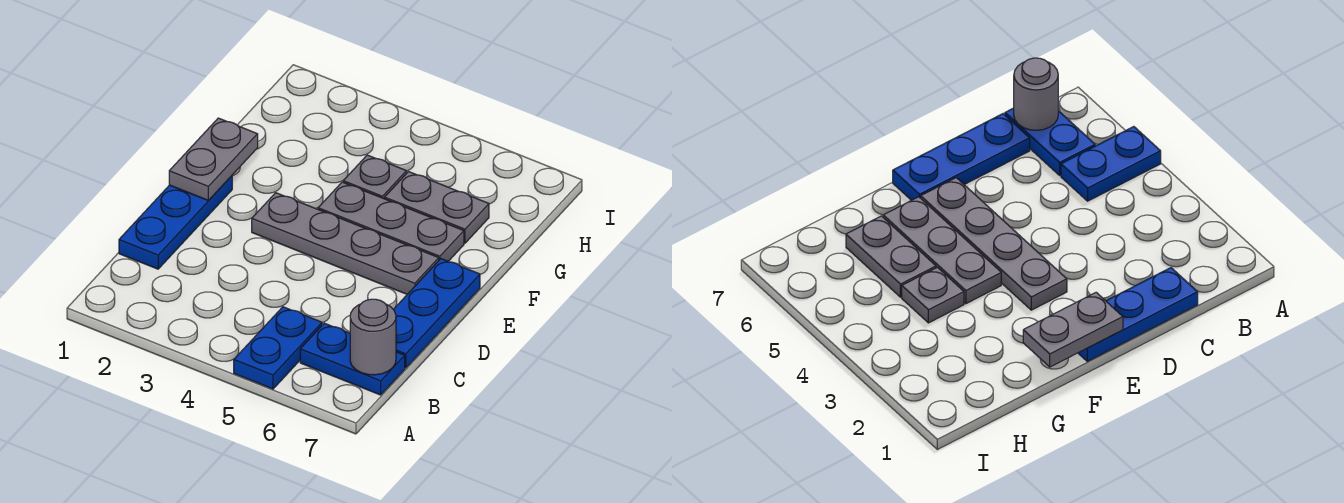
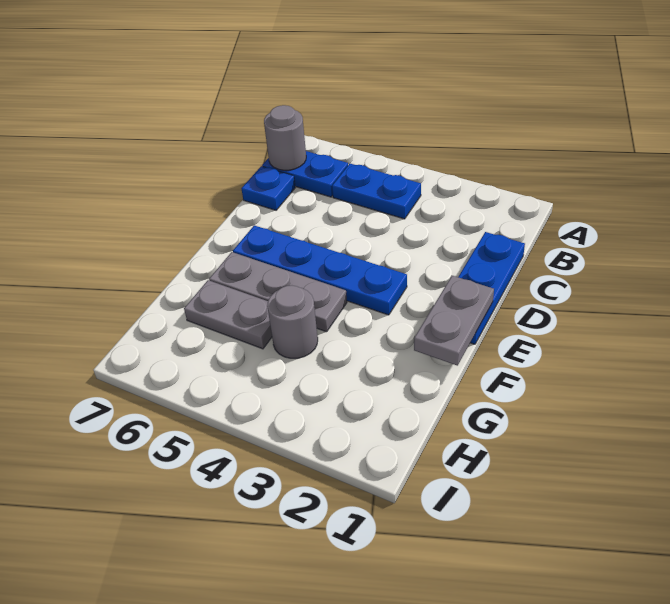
blue plate A5:B5 level 1 -> blue plate B4:B5 level 1
blue plate C7:E7 level 1 -> blue plate C7 level 1
grey plate E3:E6 level 1 -> blue plate E3:E6 level 1
grey plate G4 level 1 -> grey round brick G4 level 1

